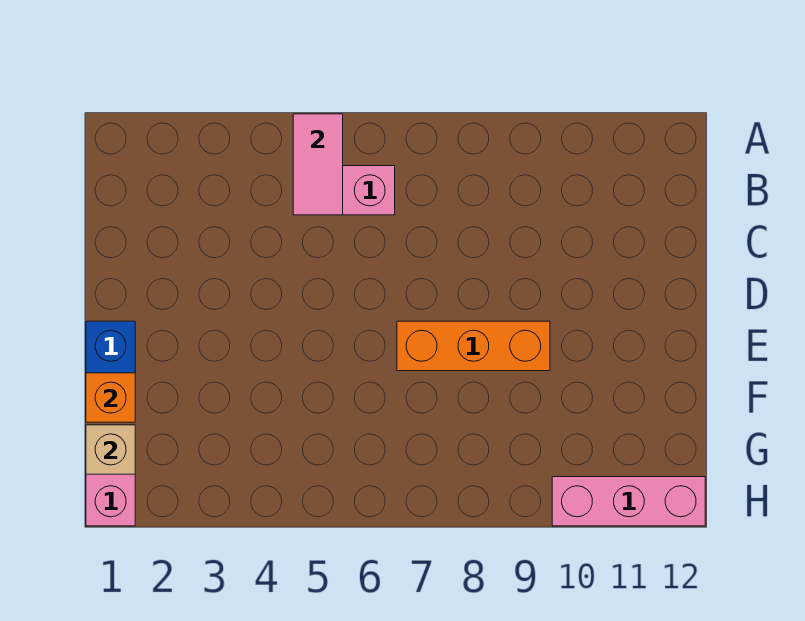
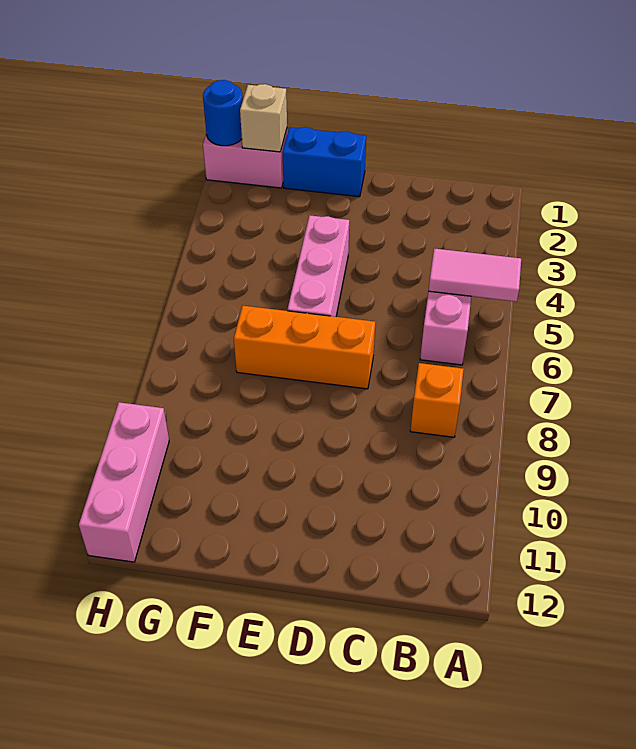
none -> pink brick E4:E6 level 1
orange brick E7:E9 level 1 -> orange brick D7:F7 level 1
orange brick F1 level 2 -> orange brick B8 level 1
none -> blue round brick H1 level 2

